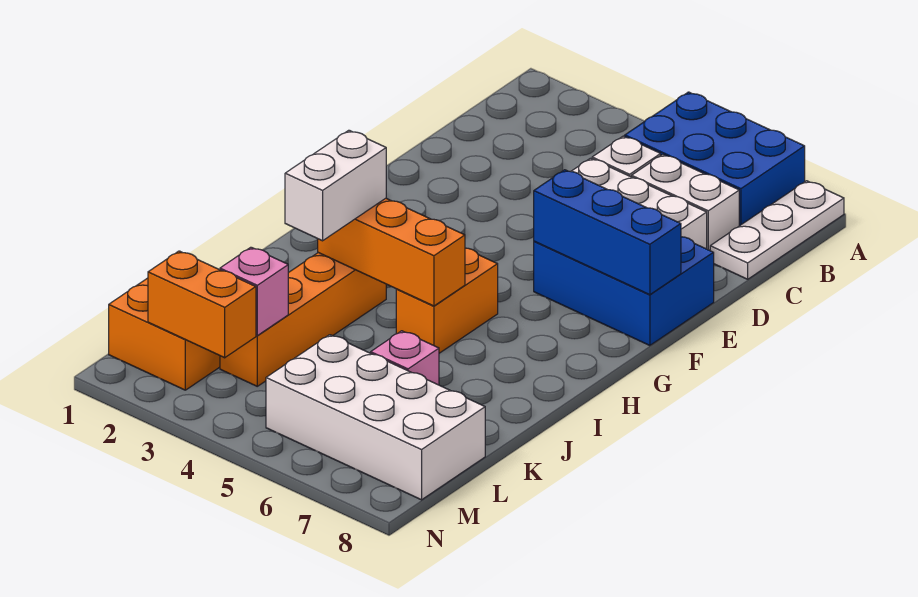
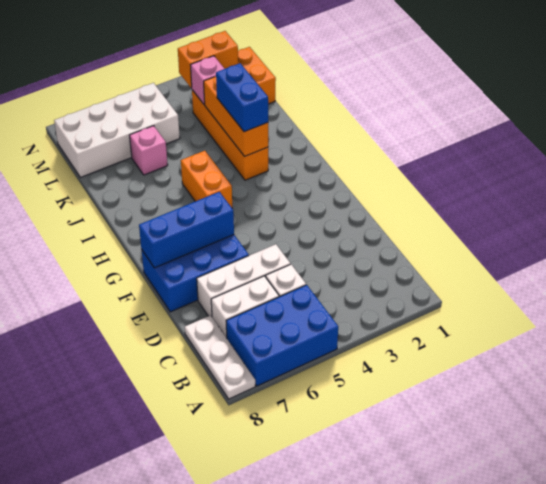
orange brick I3:I5 level 2 -> orange brick I3:K3 level 2
white brick I3:J3 level 3 -> blue brick I3:J3 level 3

